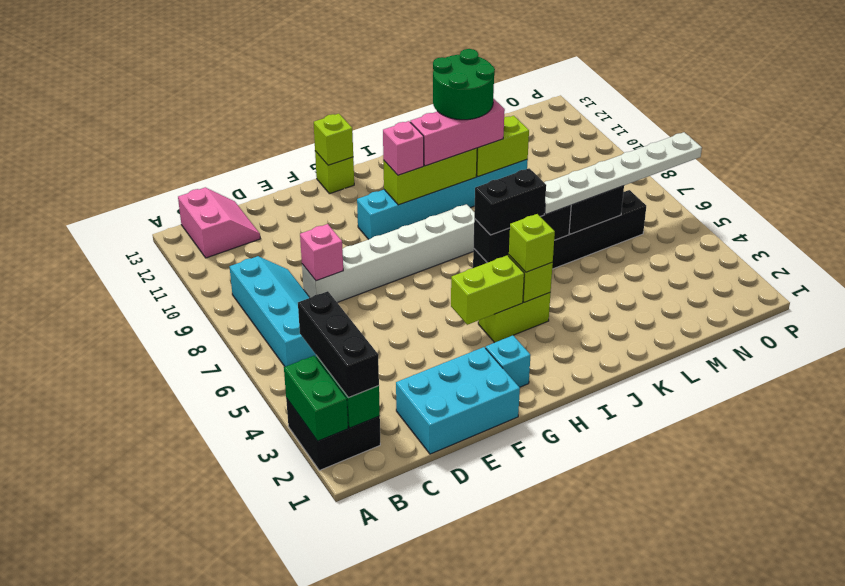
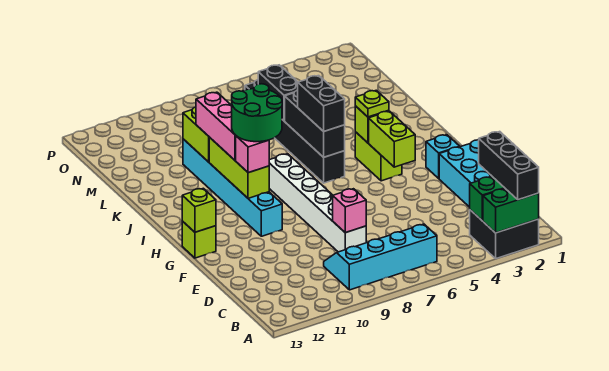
black brick B2:B4 level 3 -> black brick A2:C2 level 3
pink slope B12:C13 level 1 top B -> none
lime brick I4 level 3 -> lime plate I4 level 3
green round brick J10:K11 level 4 -> green round brick H9:I10 level 4
white plate K6:P6 level 3 -> none

